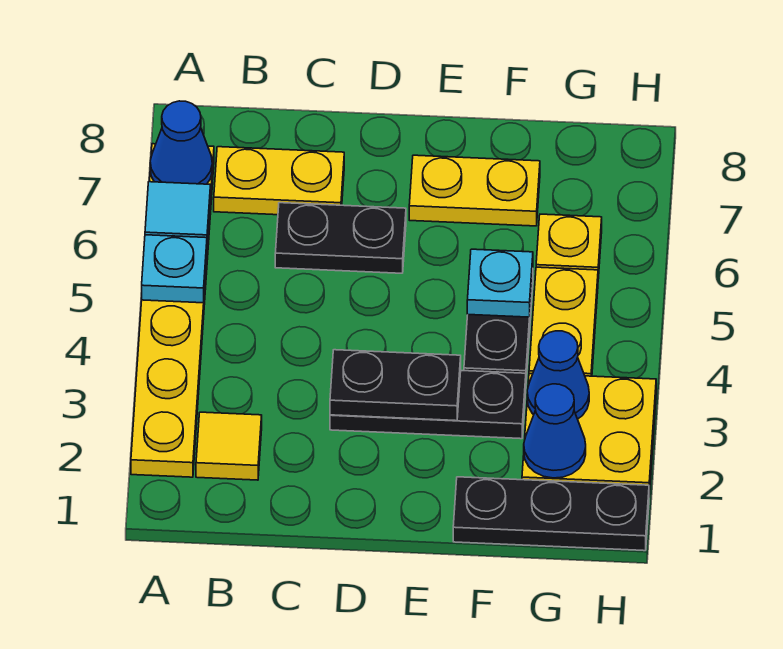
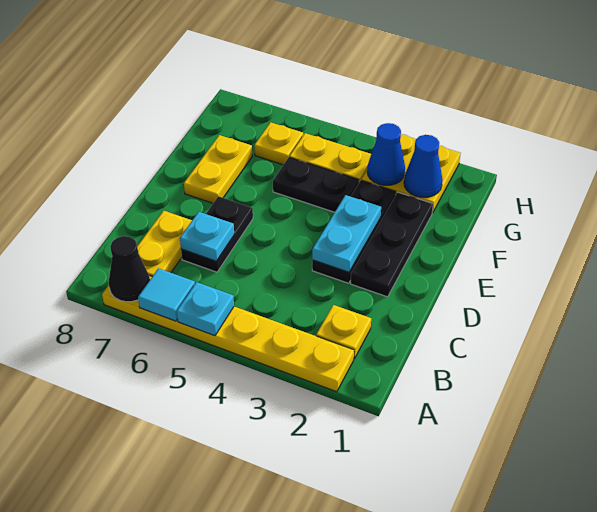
blue cone A7 level 2 -> black cone A7 level 2
yellow tile B2 level 1 -> yellow plate B2 level 1
black plate D3:E3 level 2 -> cyan plate D3:E3 level 2
black plate F1:H1 level 1 -> black plate D2:F2 level 1
cyan plate F5 level 2 -> cyan plate C6 level 2

